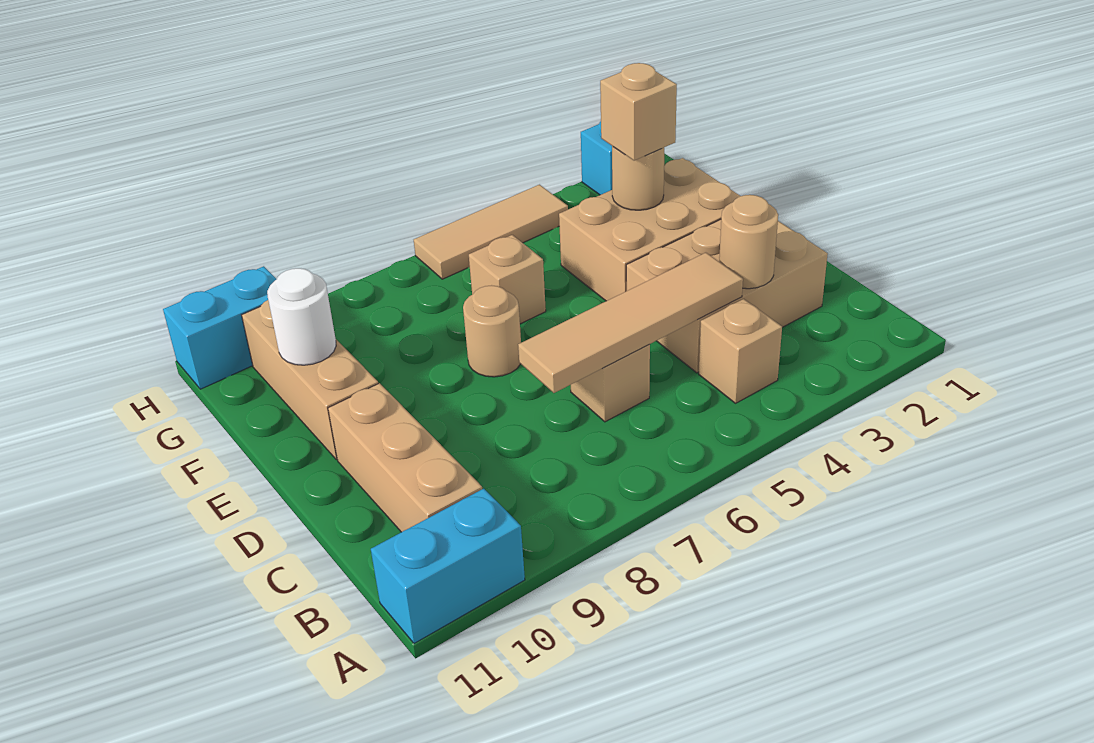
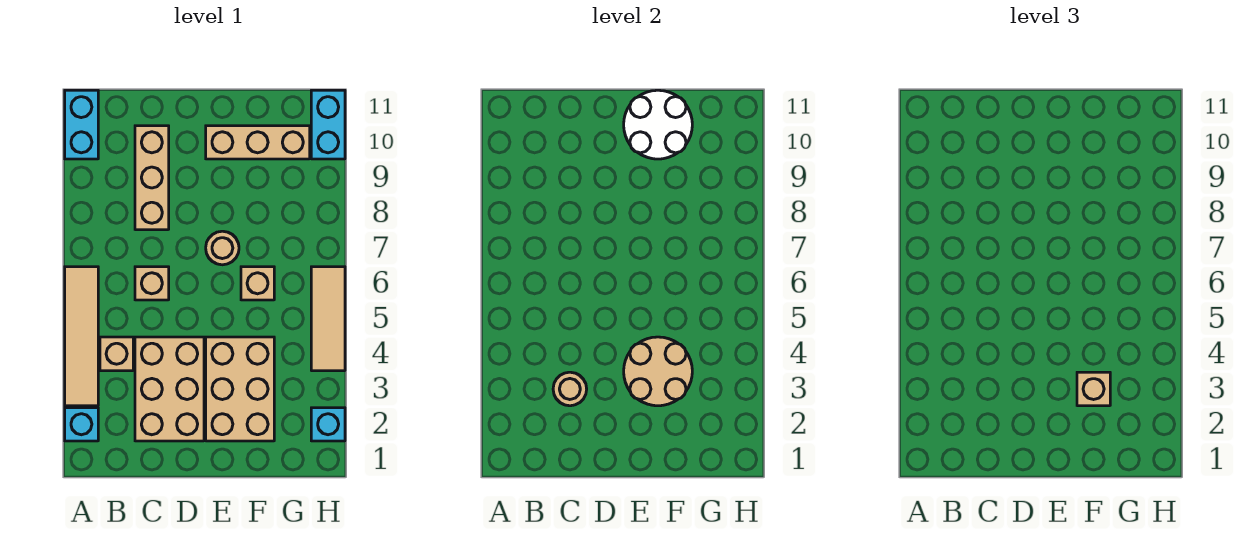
none -> cyan brick A2 level 1
tan brick B10:D10 level 1 -> tan brick C8:C10 level 1
tan tile C4:C7 level 2 -> tan tile A3:A6 level 1
tan round brick F3 level 2 -> tan round brick E3:F4 level 2
white round brick F10 level 2 -> white round brick E10:F11 level 2

